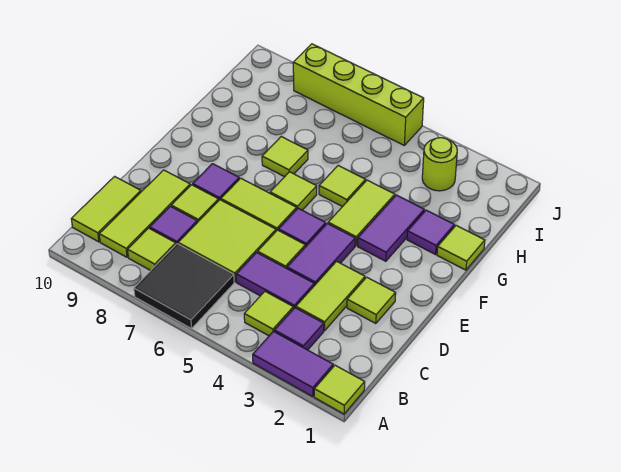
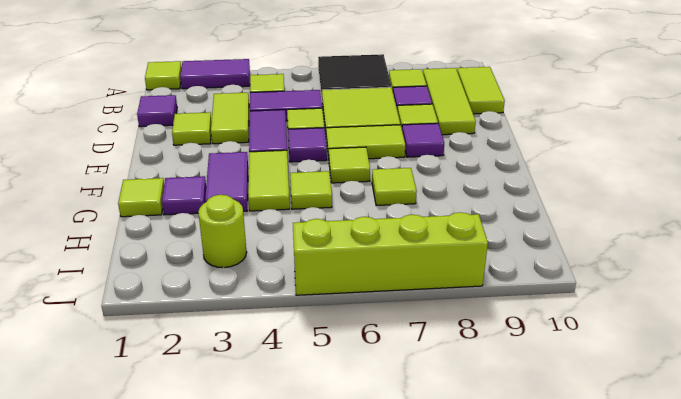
purple tile B3 level 1 -> purple tile C1 level 1

